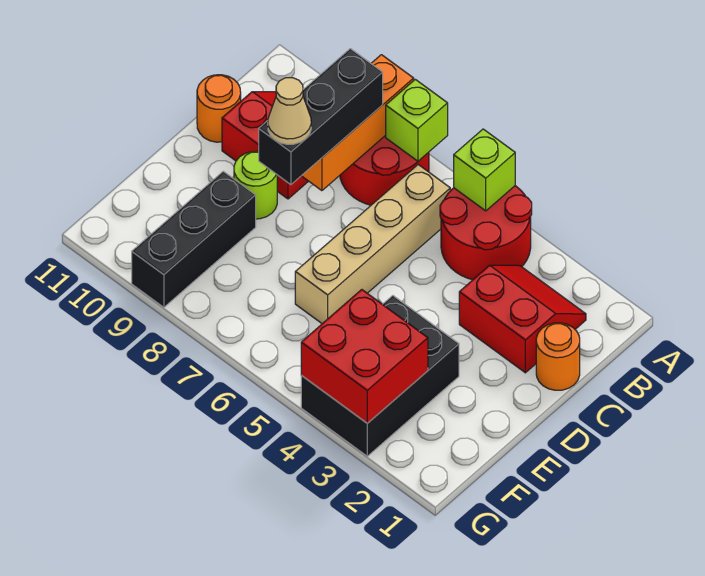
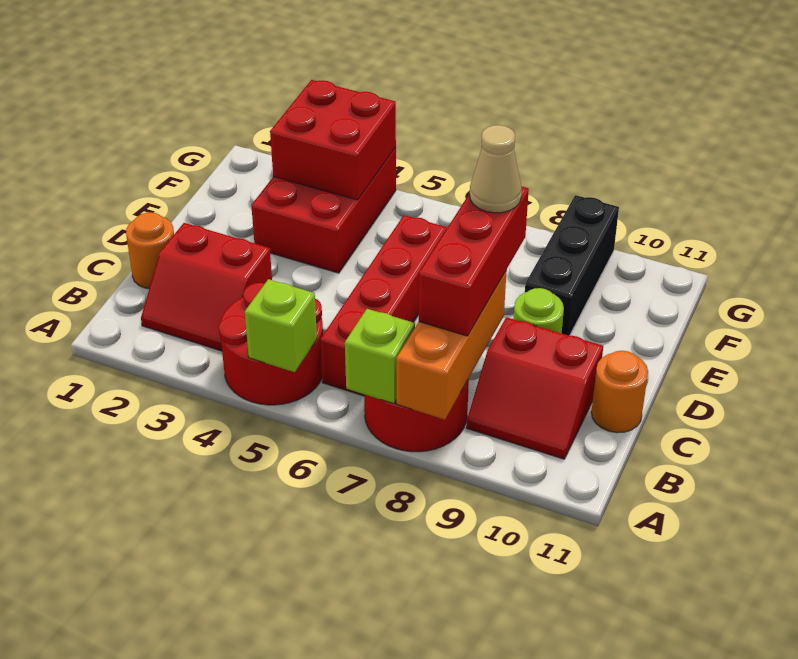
tan brick B6:E6 level 1 -> red brick B6:E6 level 1
black brick B8:D8 level 3 -> red brick B8:D8 level 3
black brick E3:G4 level 1 -> red brick E3:G4 level 1

